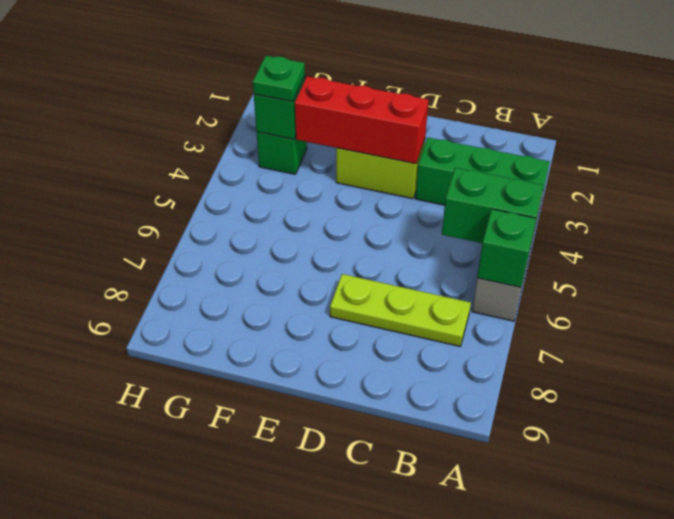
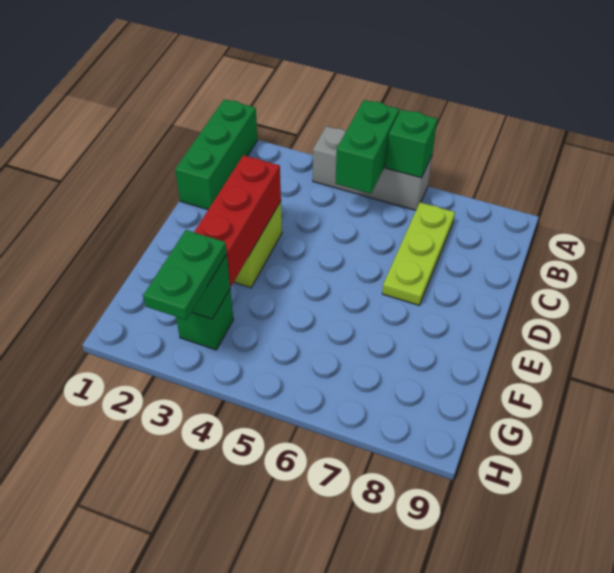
green brick A3:C3 level 1 -> green brick A1:C1 level 1
green plate G3 level 3 -> green plate G3:H3 level 3

